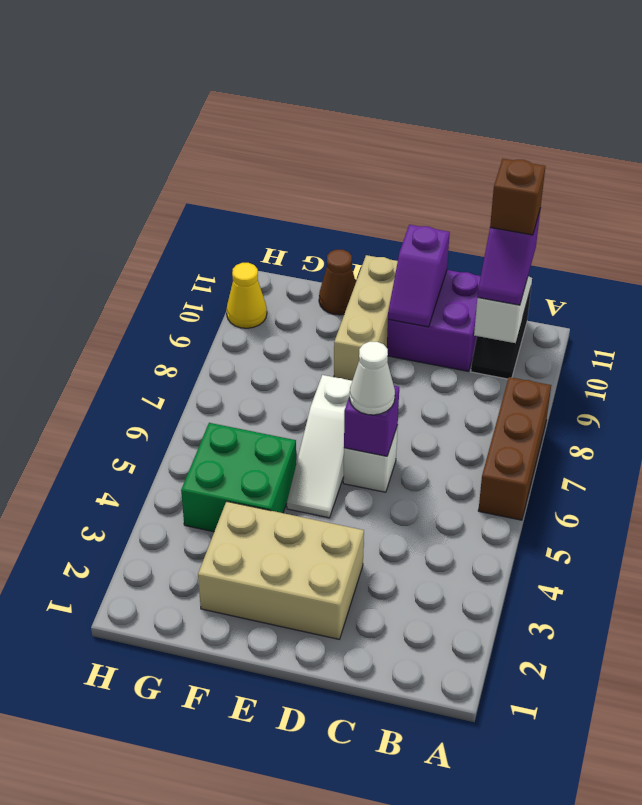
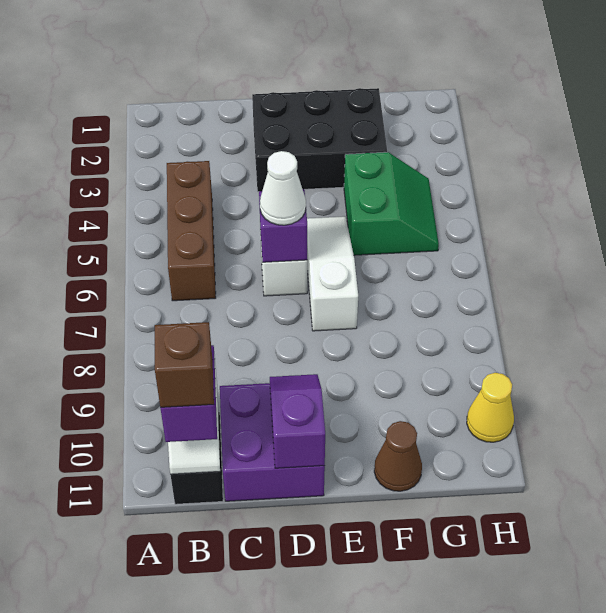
brown brick A6:A8 level 1 -> brown brick B4:B6 level 1
tan brick D2:F3 level 1 -> black brick D2:F3 level 1
tan brick E9:E11 level 1 -> none
green brick F4:G5 level 1 -> green slope F4:G5 level 1 top F

